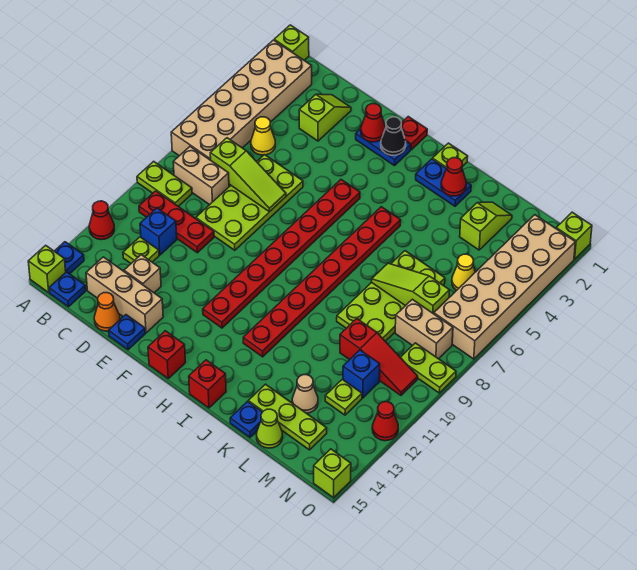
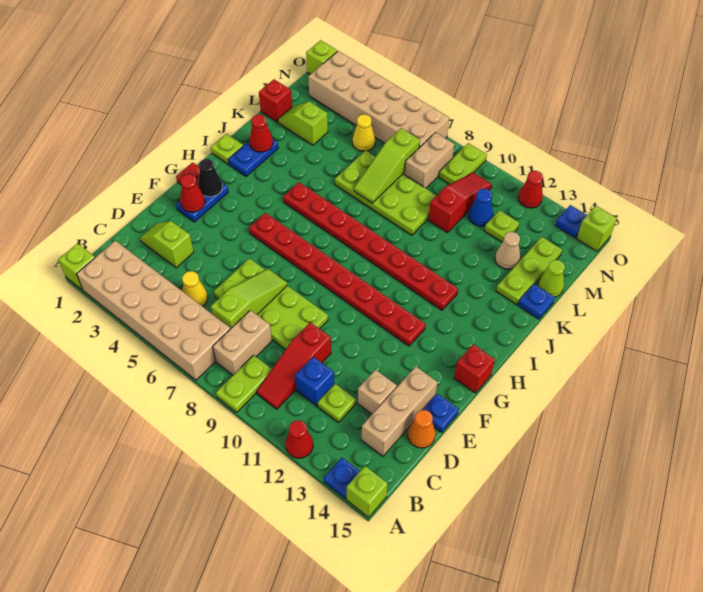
red plate B10:D10 level 1 -> red slope B10:D10 level 1 top D
blue plate B15 level 1 -> blue plate O14 level 1
red brick I15 level 1 -> red brick L1 level 1
blue brick M11 level 1 -> blue cone M11 level 1

